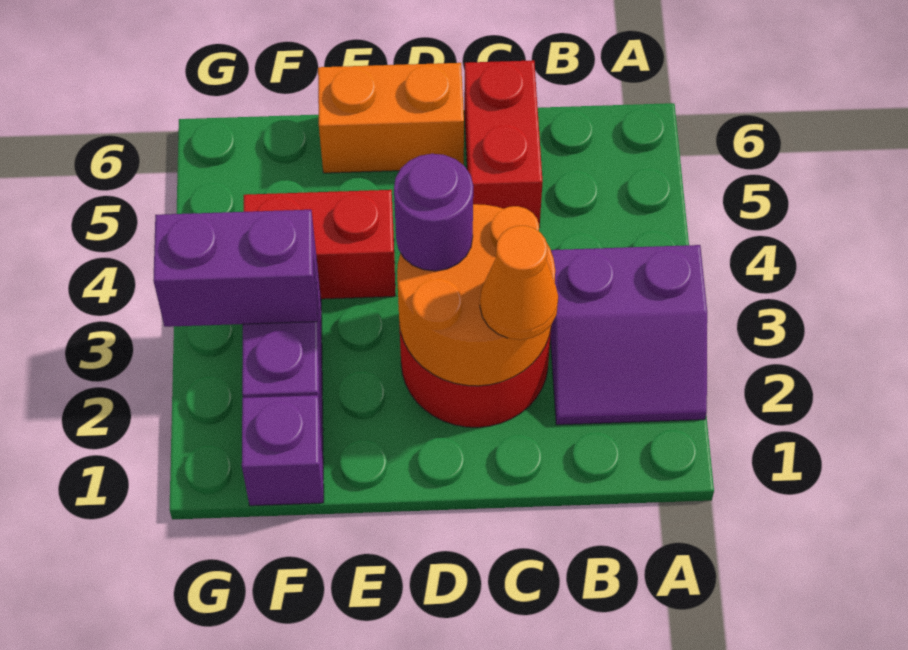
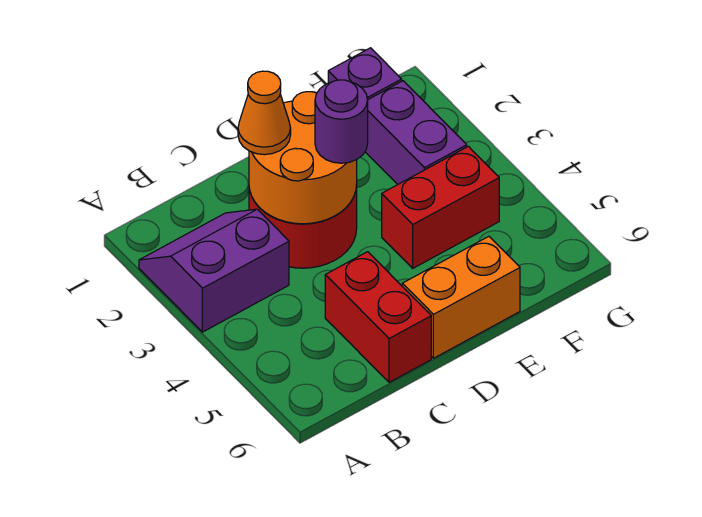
purple brick F3:G3 level 2 -> none

